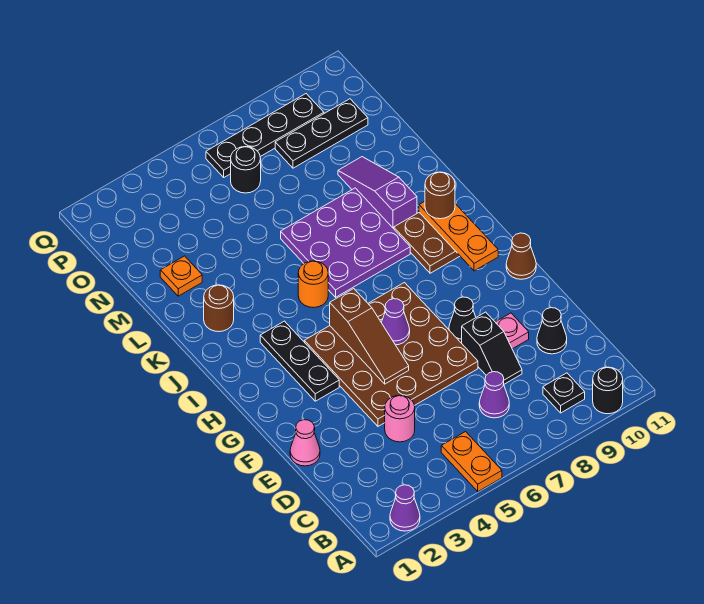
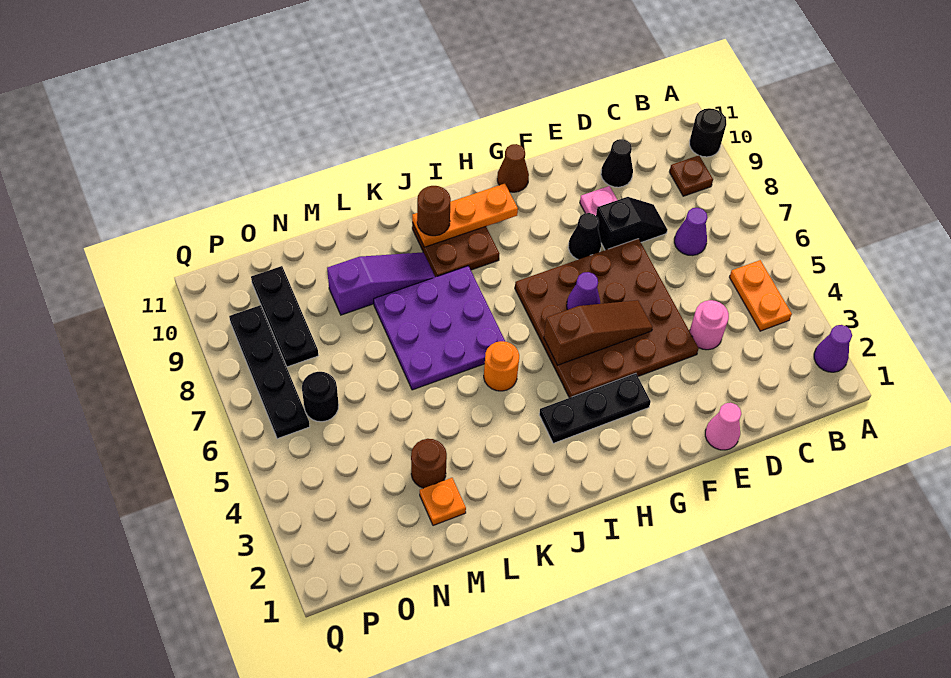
orange plate A5:B5 level 1 -> orange plate B4:B5 level 1
black plate B9 level 1 -> brown plate B9 level 1
brown round brick K2 level 1 -> brown round brick M3 level 1
purple slope K9:M9 level 1 top K -> purple slope K9:M9 level 1 top M

